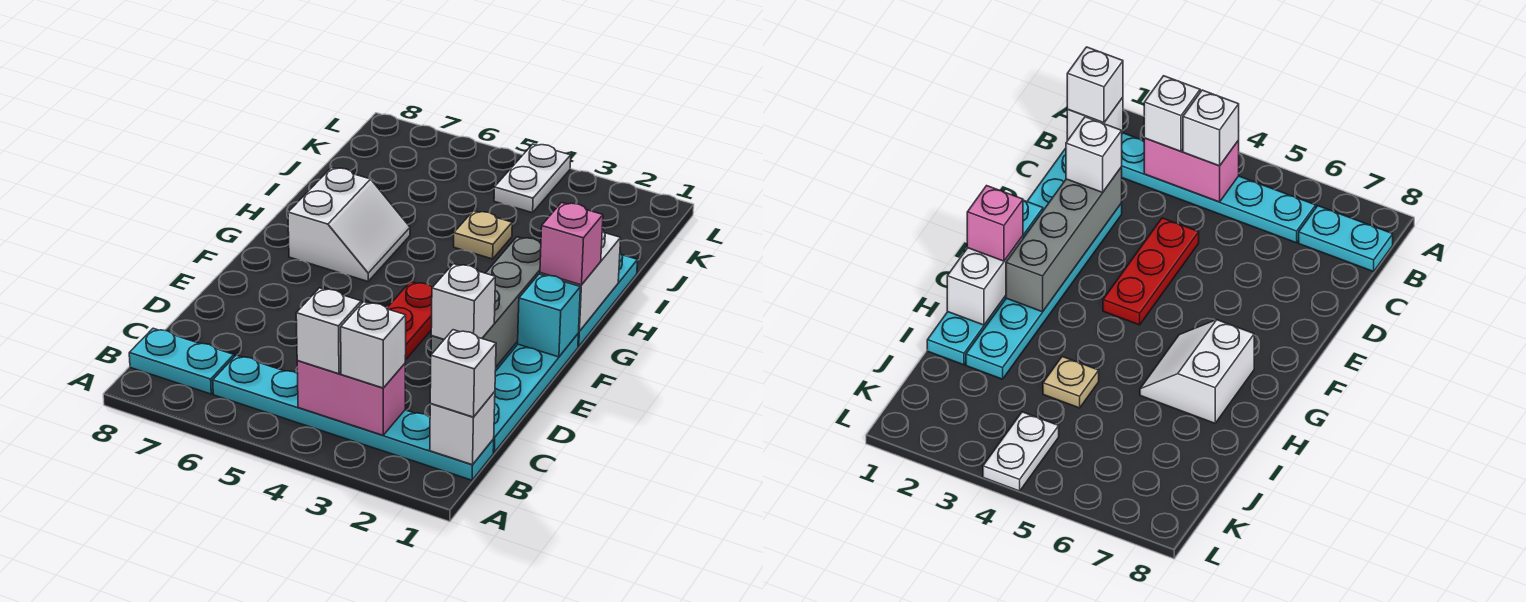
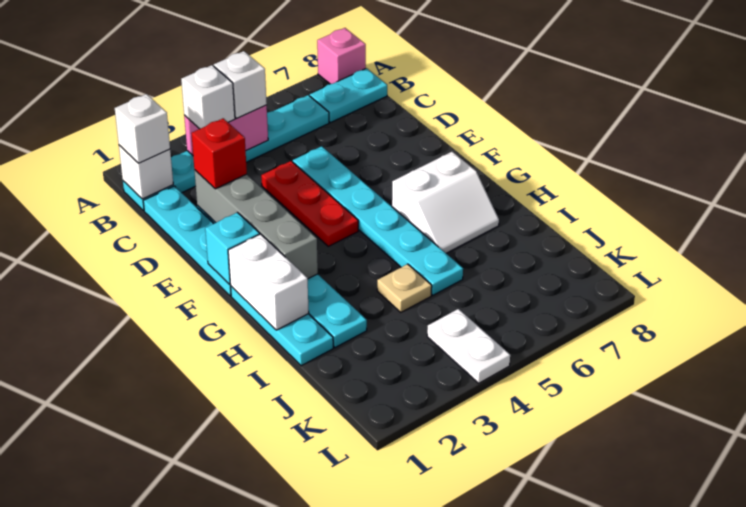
white brick D2 level 3 -> red brick D2 level 3
none -> cyan plate D5:I5 level 1
pink brick G1 level 3 -> pink brick A8 level 1
white slope G6:H7 level 1 top 7 -> white slope G6:H7 level 1 top G

